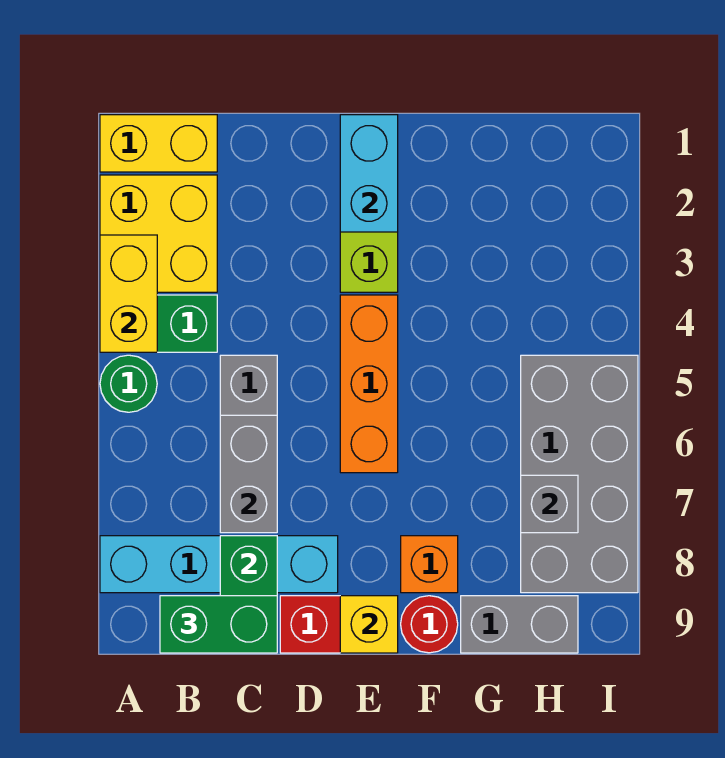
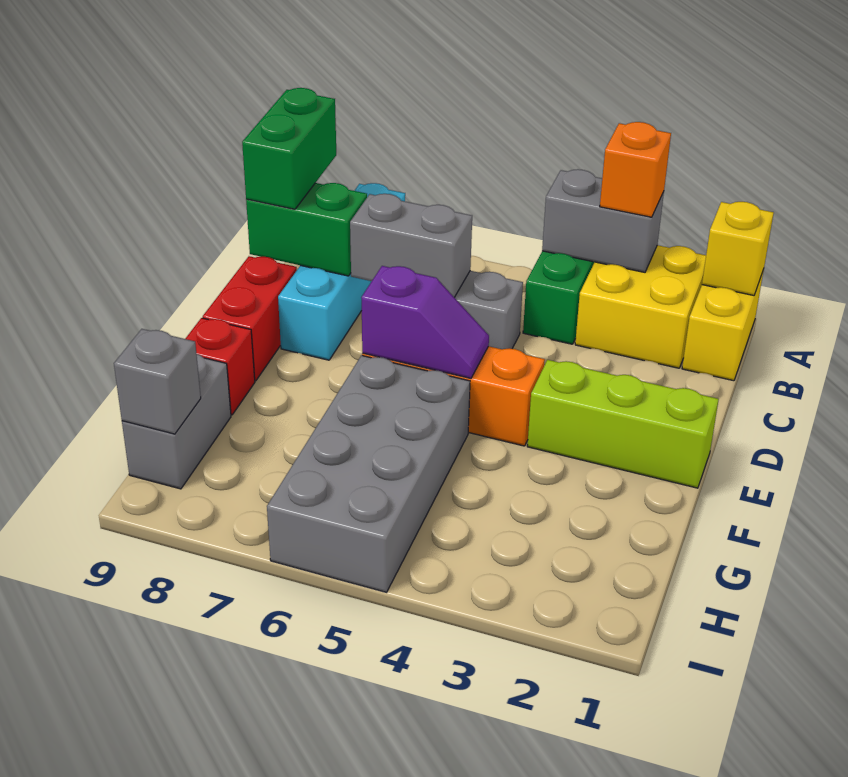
yellow brick A3:A4 level 2 -> grey brick A3:A4 level 2
green round brick A5 level 1 -> none
cyan brick E1:E2 level 2 -> none
none -> purple slope E5:E6 level 2 top 6
yellow brick E9 level 2 -> yellow brick A1 level 2
orange brick F8 level 1 -> orange brick A3 level 3
red round brick F9 level 1 -> red brick F9 level 1
grey brick H5:I8 level 1 -> grey brick F5:I6 level 1
grey brick H7 level 2 -> grey brick H9 level 2

